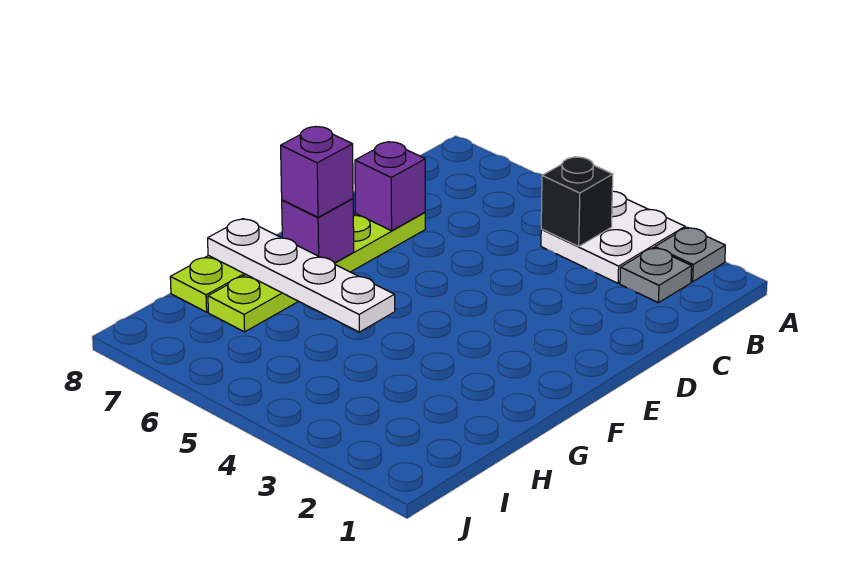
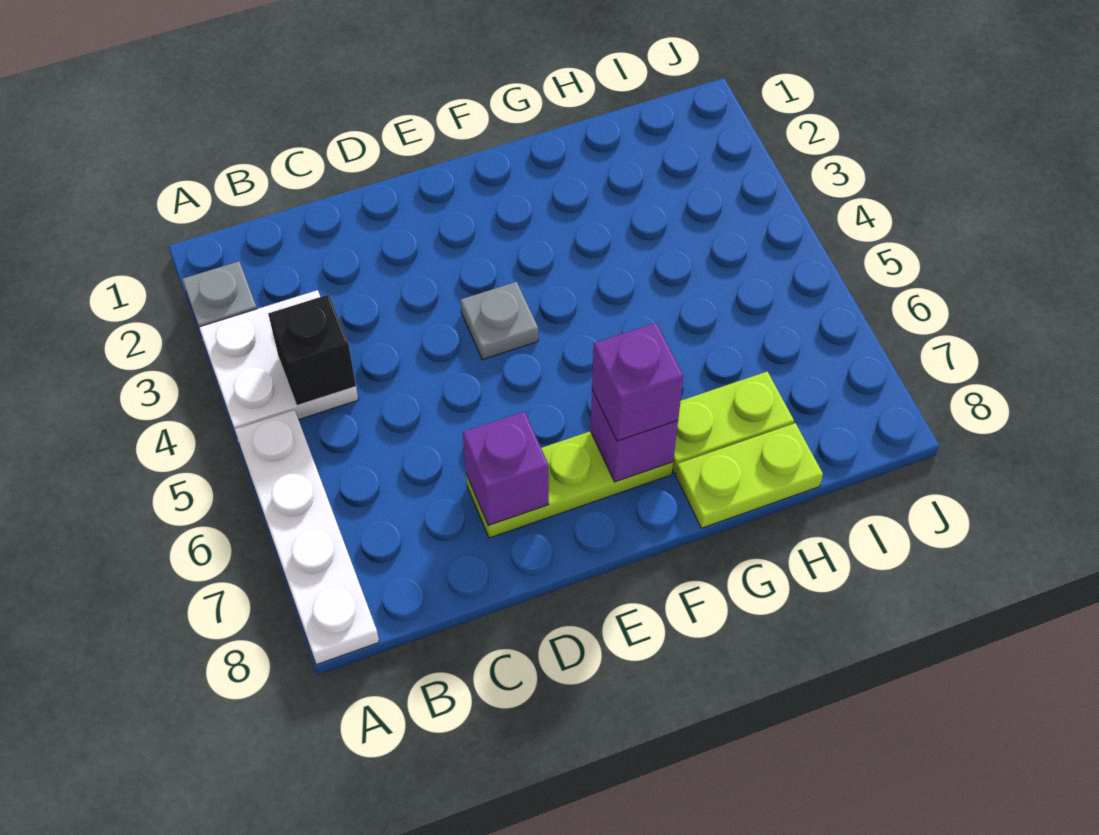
grey plate B2 level 1 -> grey plate E4 level 1
white plate G5:G8 level 2 -> white plate A5:A8 level 1

